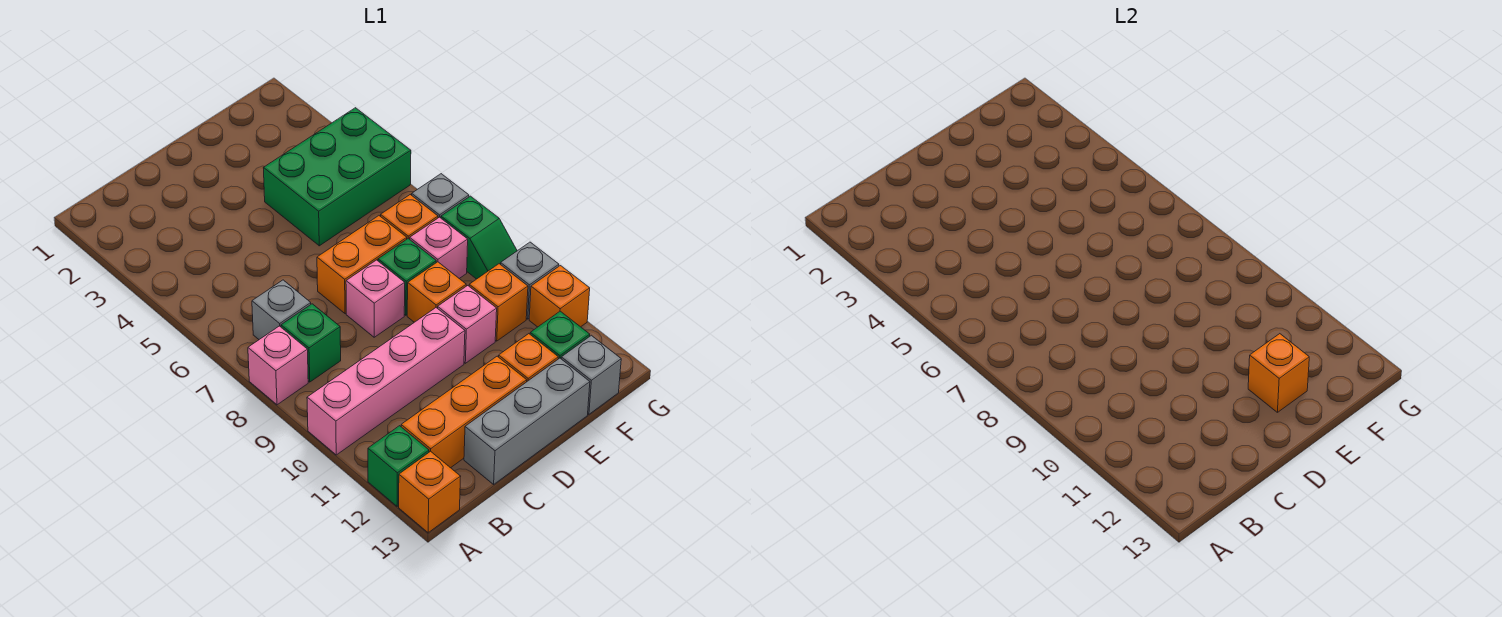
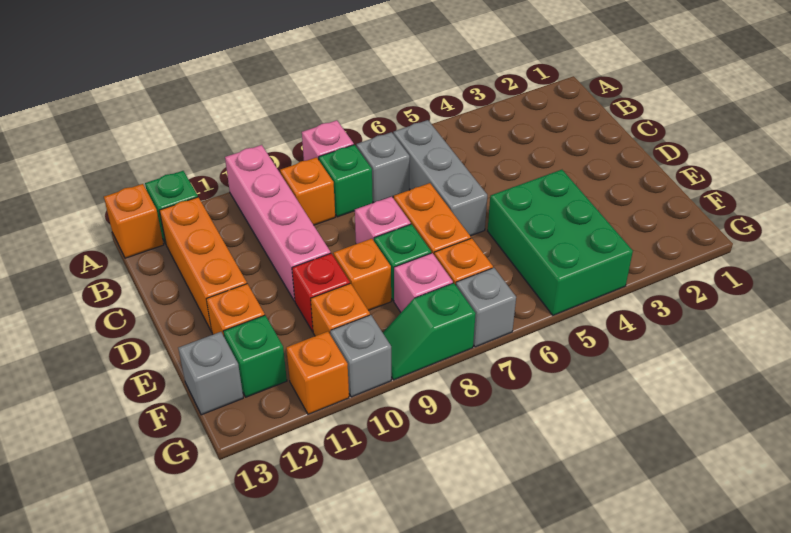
grey brick C13:E13 level 1 -> grey brick B6:D6 level 1
pink brick E10 level 1 -> red brick E10 level 1
orange brick E12 level 2 -> orange brick B9 level 1

